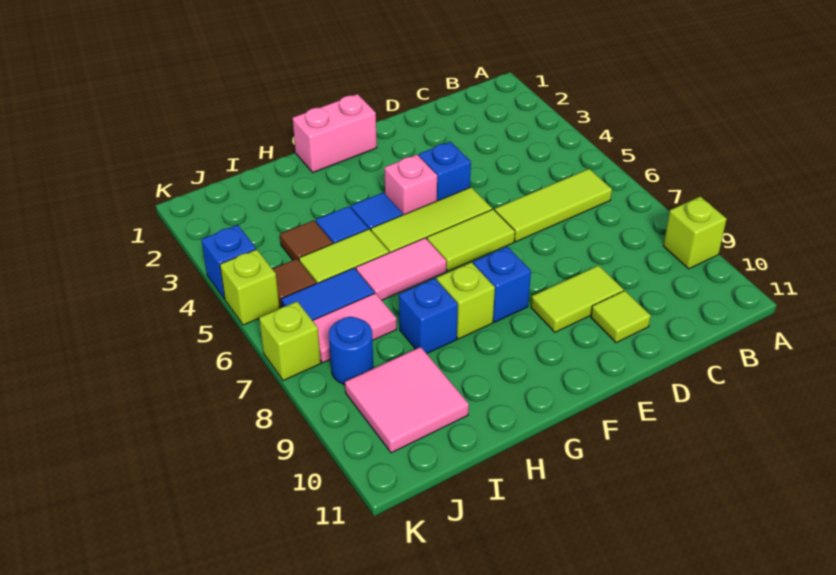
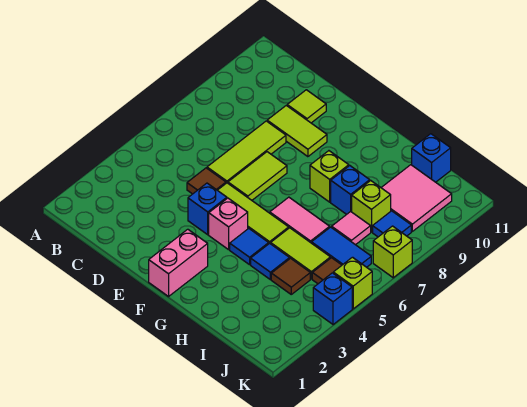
lime brick A9 level 1 -> lime brick I8 level 1
lime tile B6:D6 level 1 -> lime tile D6:D8 level 1
none -> brown tile D5 level 1
lime tile E6:F6 level 1 -> lime tile E6:E7 level 1
pink brick F1:G1 level 1 -> pink brick F1:F2 level 1
blue brick F8 level 1 -> blue brick I11 level 1
pink tile I7:J7 level 1 -> pink tile I7 level 1
blue round brick J8 level 1 -> blue tile J8 level 1

